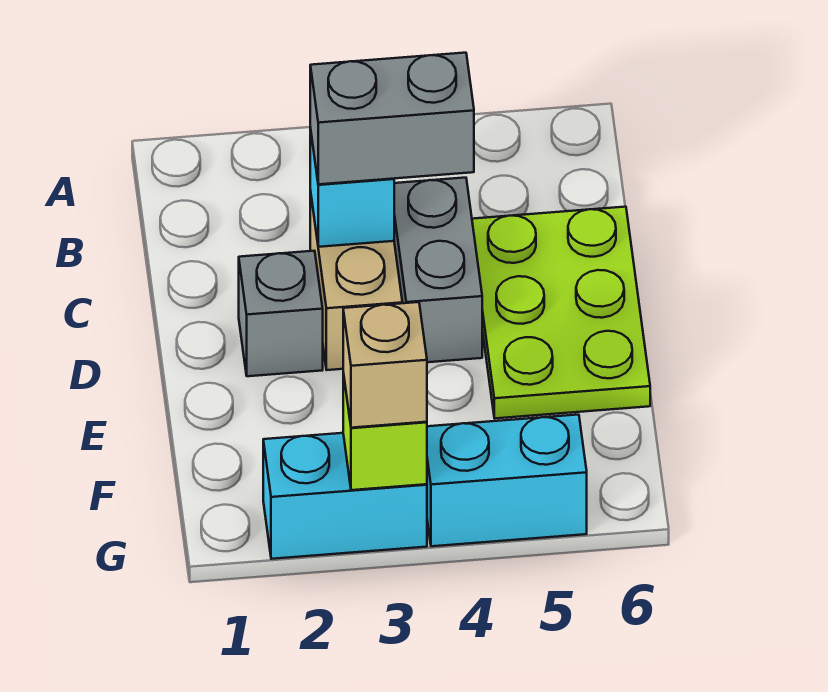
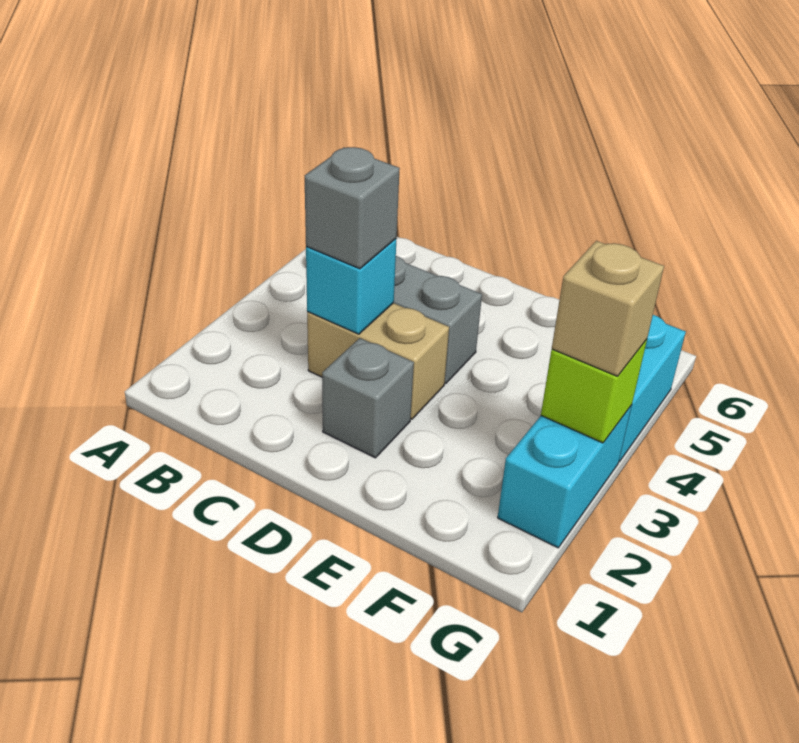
grey brick C3:C4 level 3 -> grey brick C3 level 3
lime plate C5:E6 level 1 -> none

